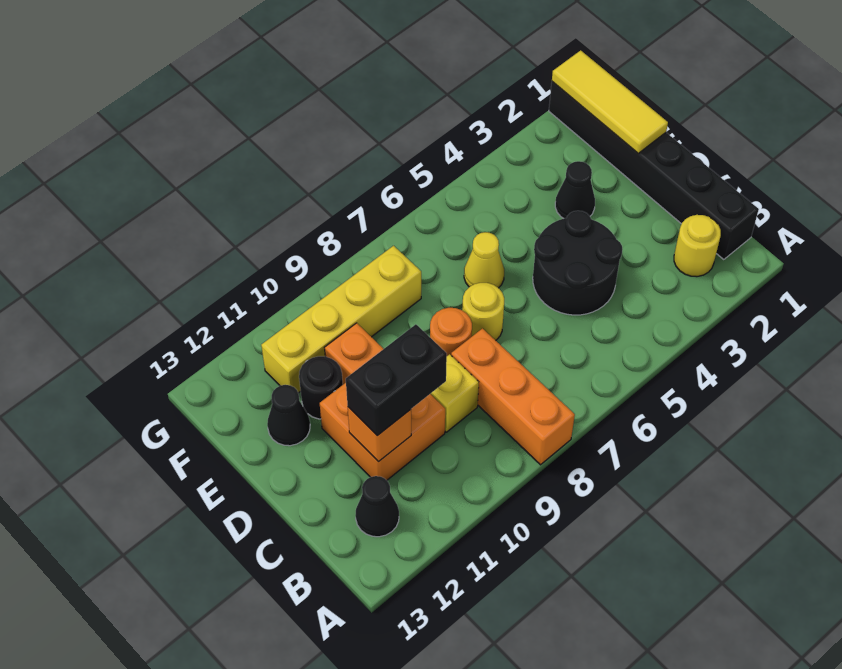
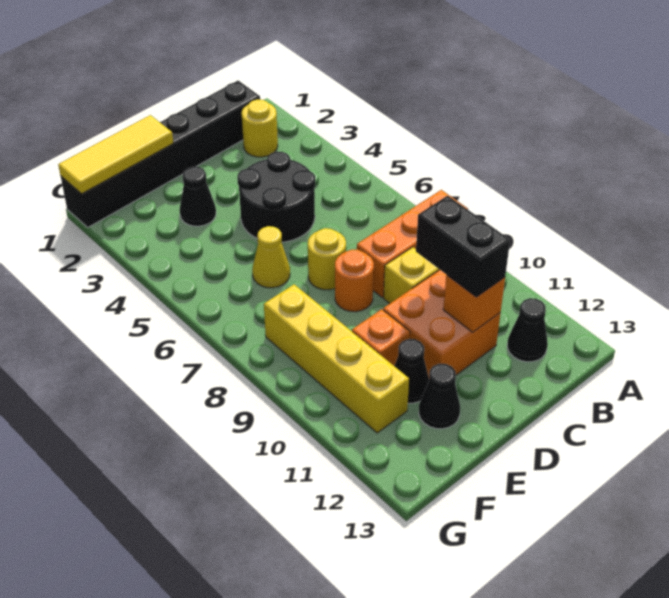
black round brick E11 level 1 -> black cone E11 level 1

